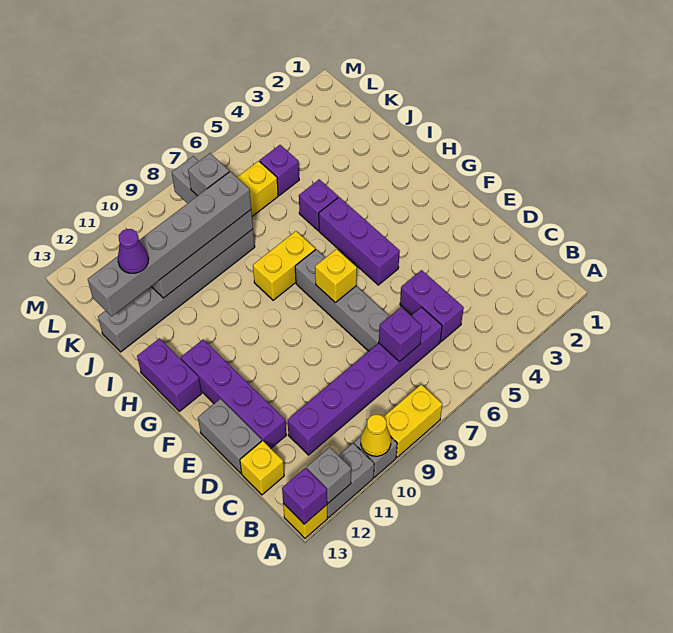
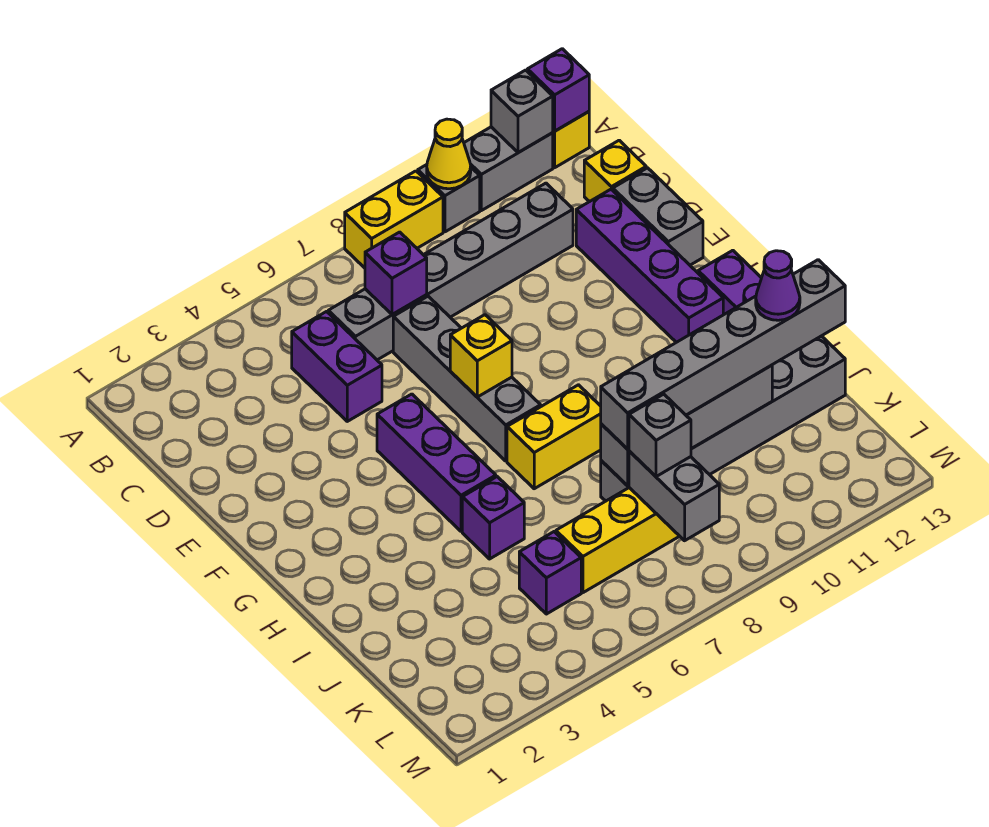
purple brick C6:C11 level 1 -> grey brick C6:C11 level 1

